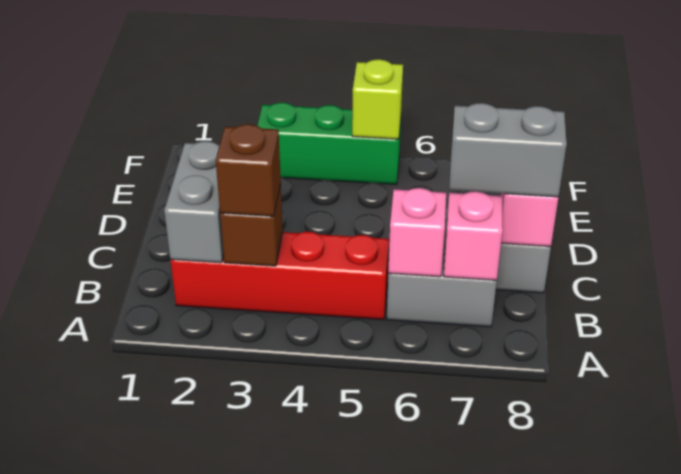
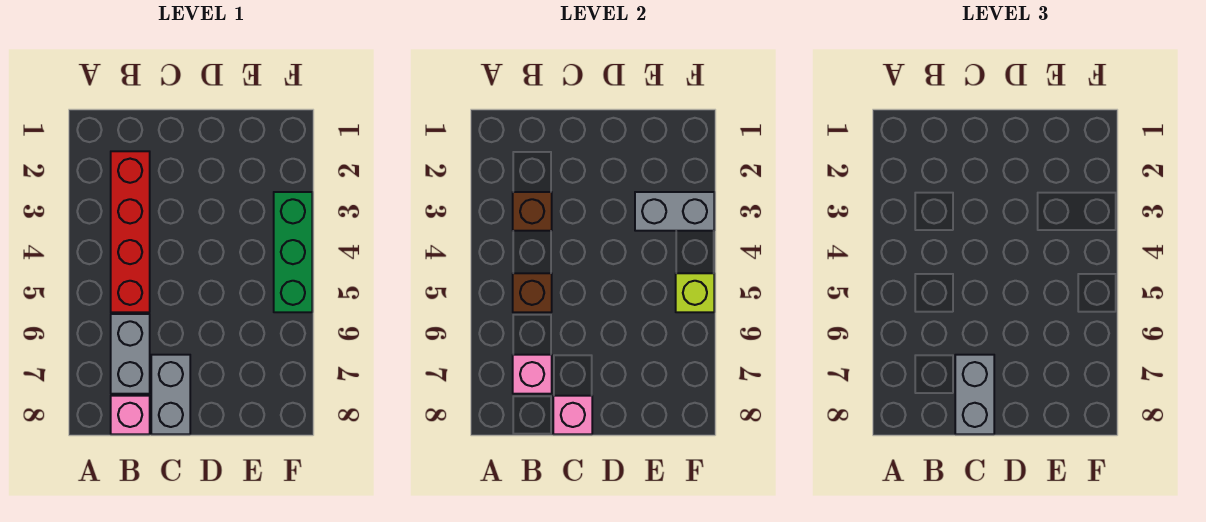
grey brick B2:C2 level 2 -> grey brick E3:F3 level 2
brown brick B3 level 3 -> brown brick B5 level 2
pink brick B6 level 2 -> pink brick B8 level 1

